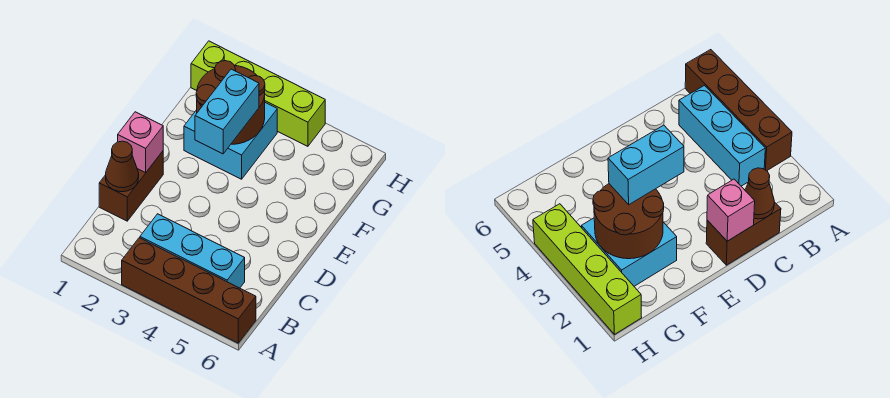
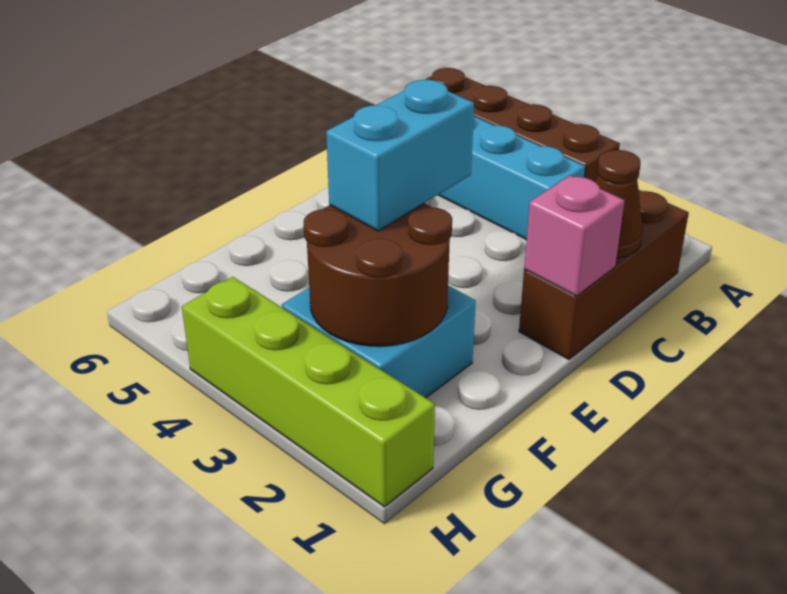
brown brick C1:D1 level 1 -> brown brick B1:D1 level 1

